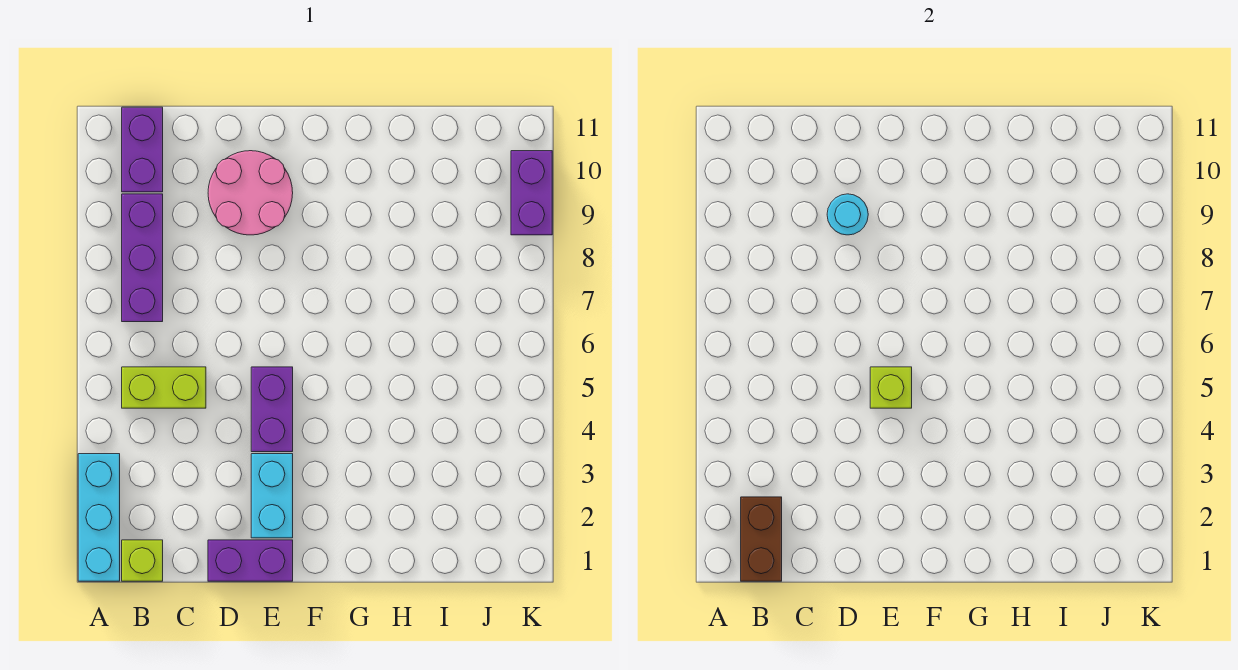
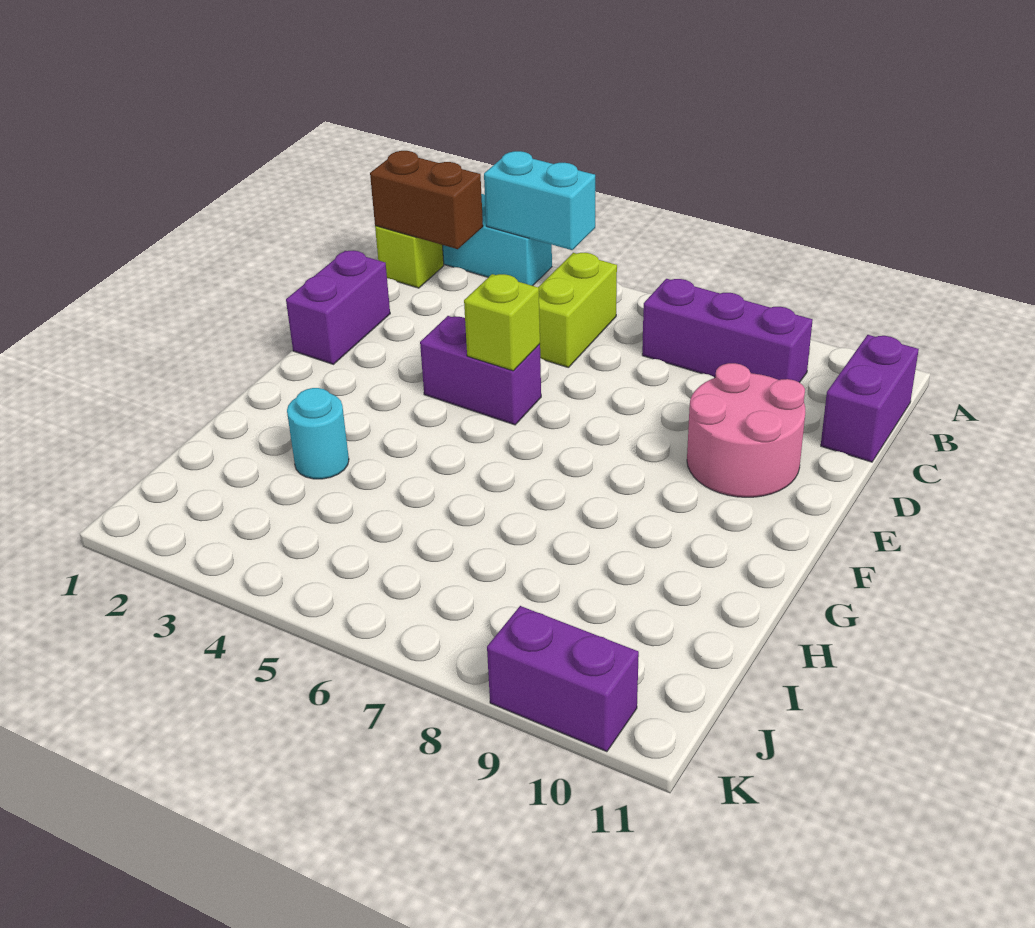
purple brick B10:B11 level 1 -> purple brick B11:C11 level 1
cyan round brick D9 level 2 -> cyan round brick H3 level 1
cyan brick E2:E3 level 1 -> cyan brick A3:A4 level 2

